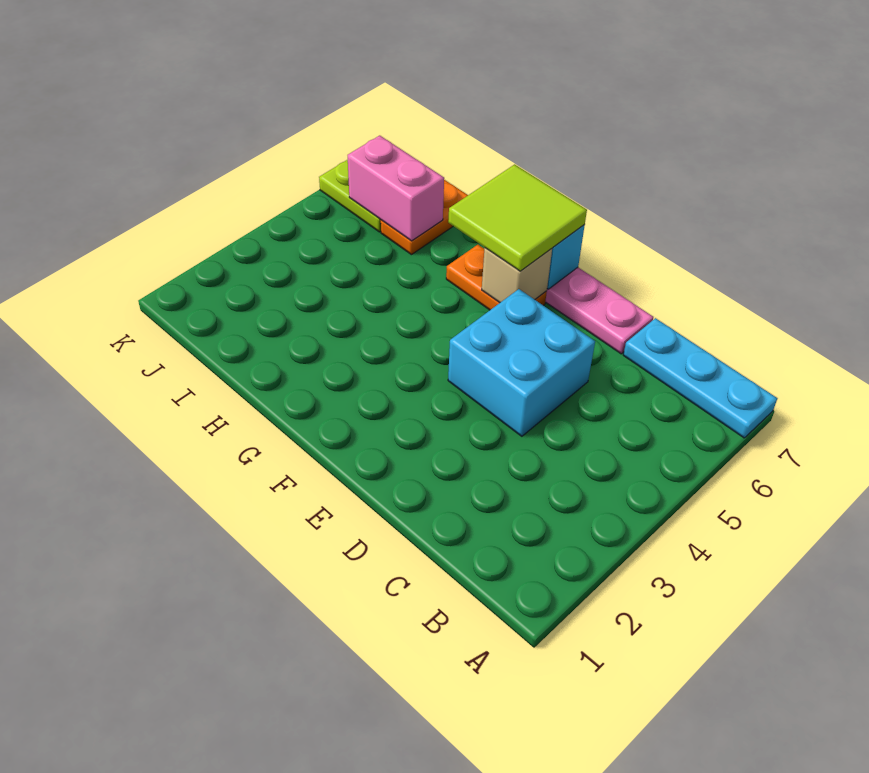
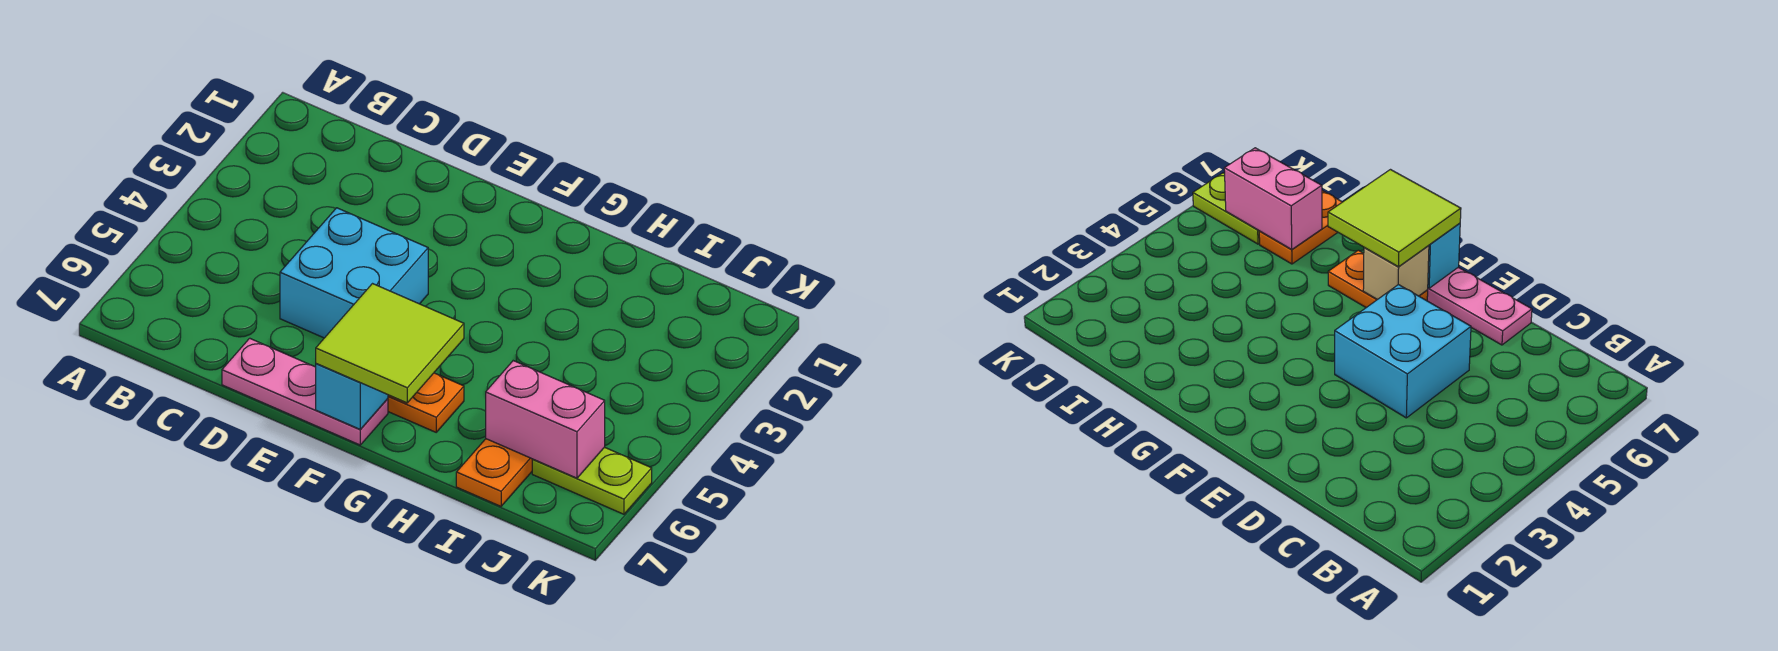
cyan plate A7:C7 level 1 -> none

